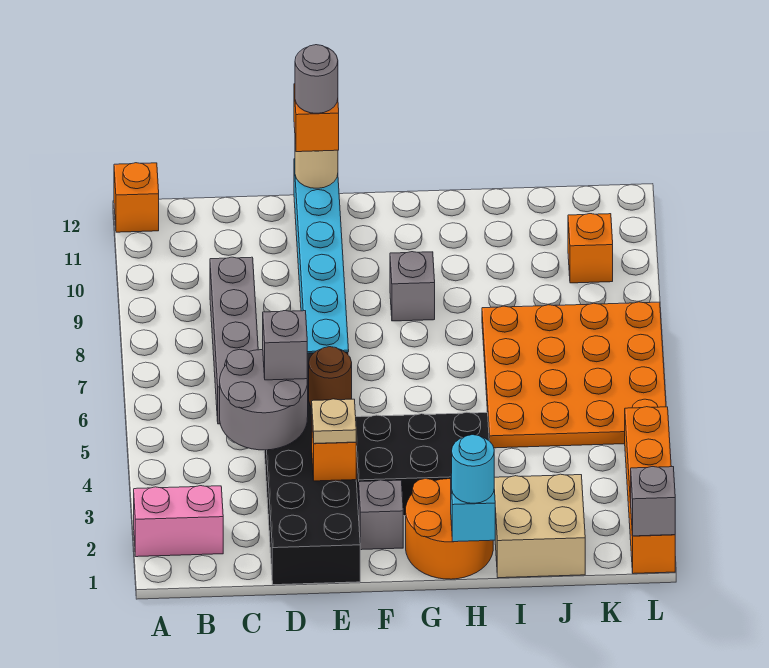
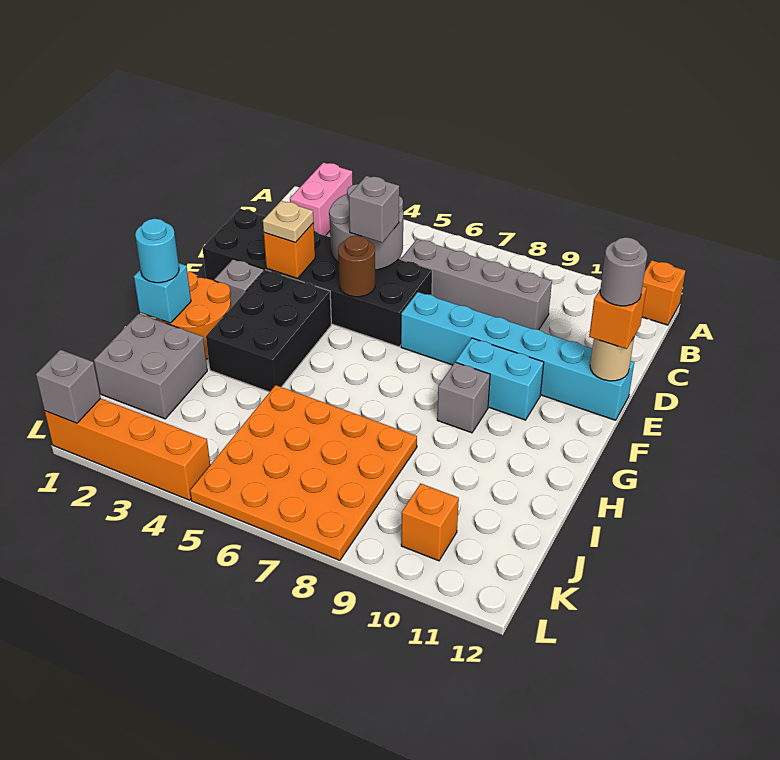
none -> cyan brick F9:F10 level 1
tan brick I1:J2 level 1 -> grey brick I1:J2 level 1

